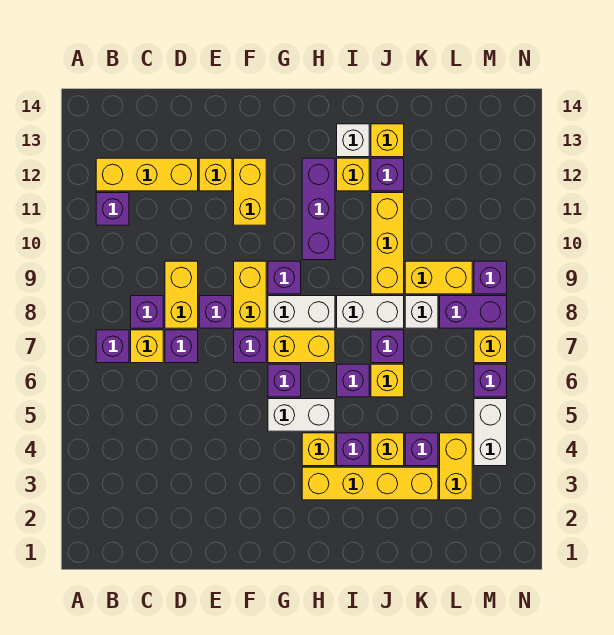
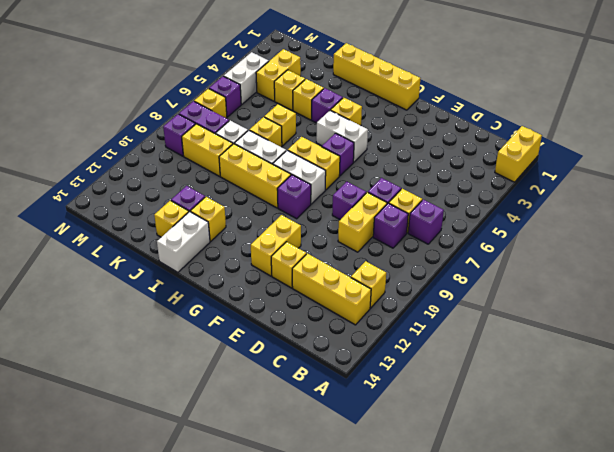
purple brick B11 level 1 -> yellow brick B11 level 1
purple brick F7 level 1 -> none
yellow brick F8:F9 level 1 -> yellow brick A1:A2 level 1
yellow brick H3:K3 level 1 -> yellow brick G1:J1 level 1
purple brick H10:H12 level 1 -> none
purple brick I6 level 1 -> none
white brick I13 level 1 -> white brick I13:I14 level 1
purple brick J7 level 1 -> yellow brick J7 level 1
yellow brick J9:J11 level 1 -> yellow brick H9:J9 level 1
purple brick K4 level 1 -> yellow brick K4 level 1

